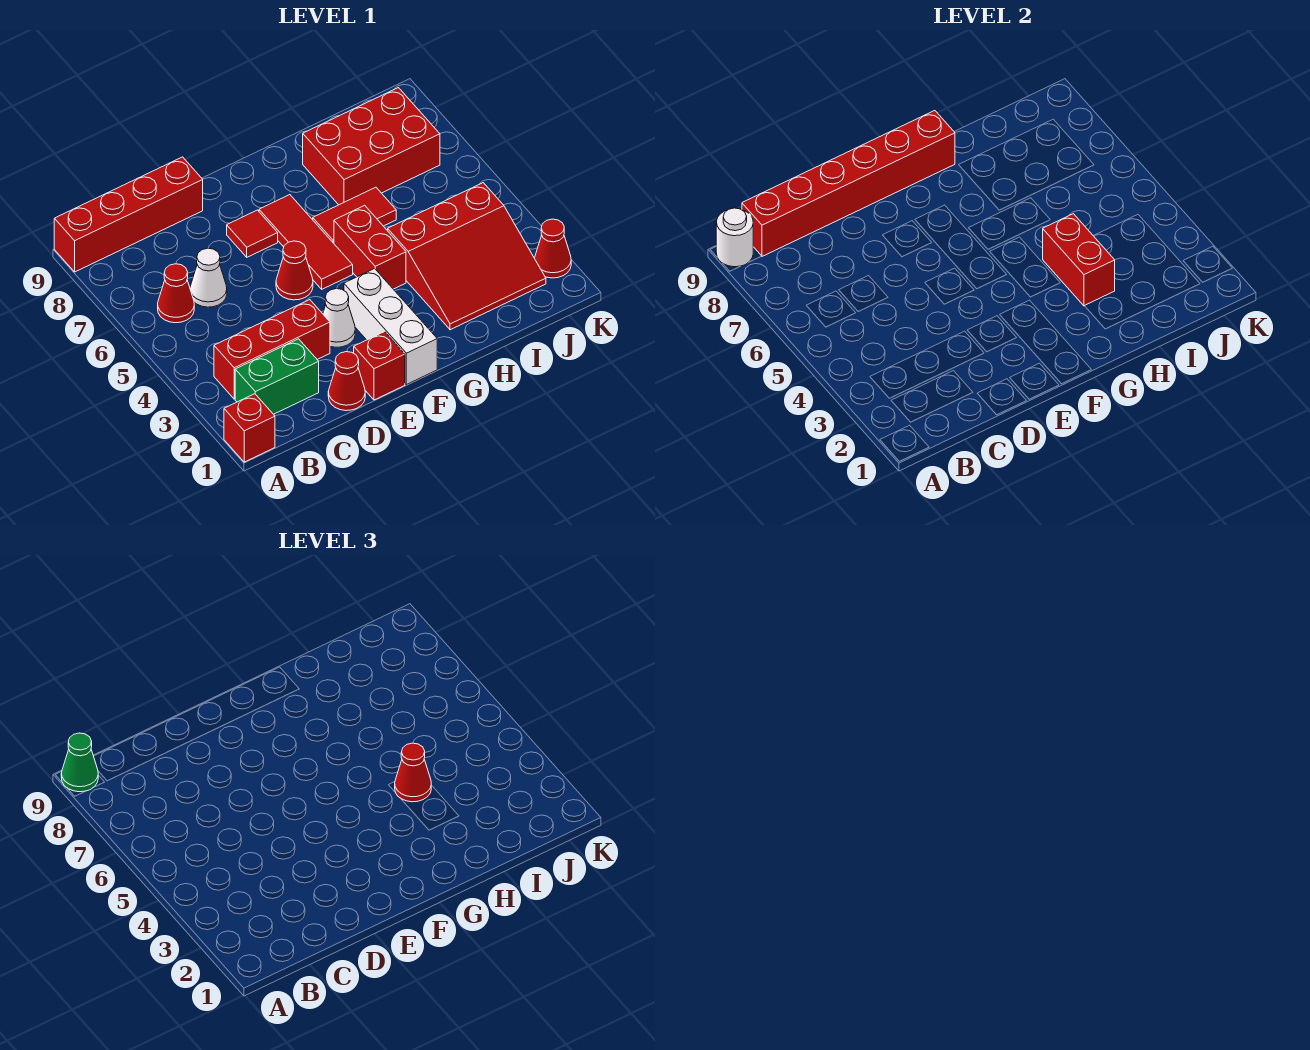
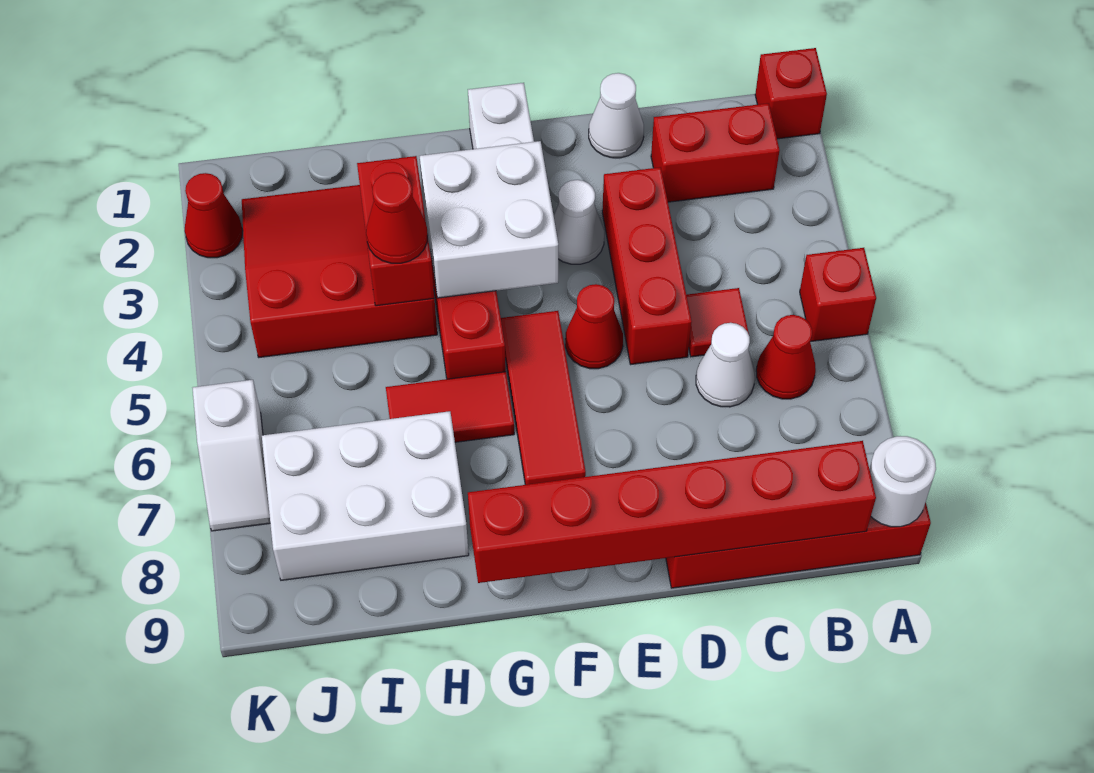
green cone A9 level 3 -> none
green brick B2:C2 level 1 -> red brick B2:C2 level 1
red brick B3:D3 level 1 -> red brick D3:D5 level 1
red cone D1 level 1 -> white cone D1 level 1
red brick E1 level 1 -> red brick A5 level 1
red tile E7 level 1 -> red tile C5 level 1
none -> white brick F3:G4 level 2
red brick H7:J8 level 1 -> white brick H7:J8 level 1
none -> white slope K6:K7 level 1 top 6

